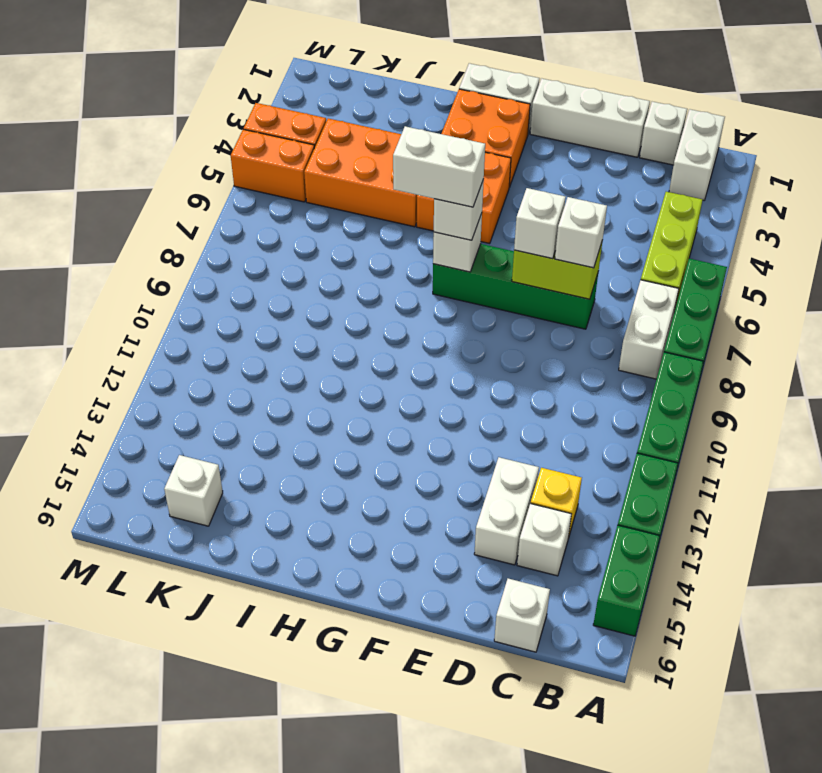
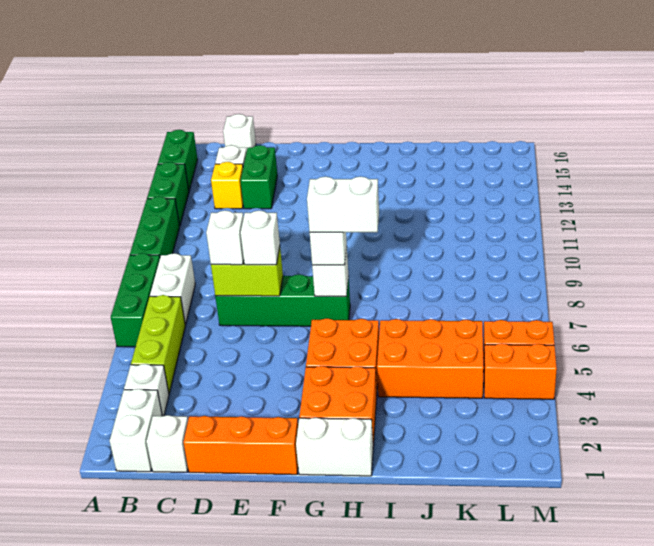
white brick D1:F1 level 1 -> orange brick D1:F1 level 1
white brick D13:D14 level 1 -> green brick D13:D14 level 1
white brick K15 level 1 -> white brick B3 level 1

